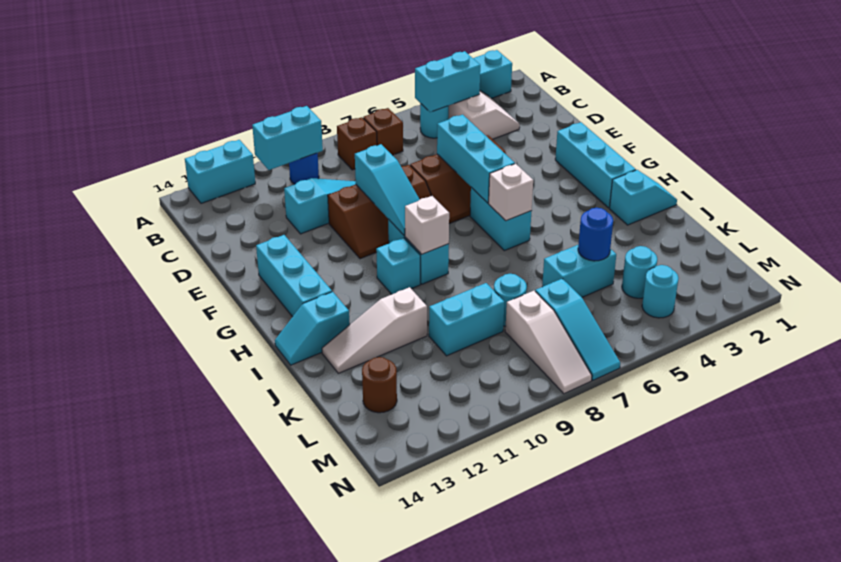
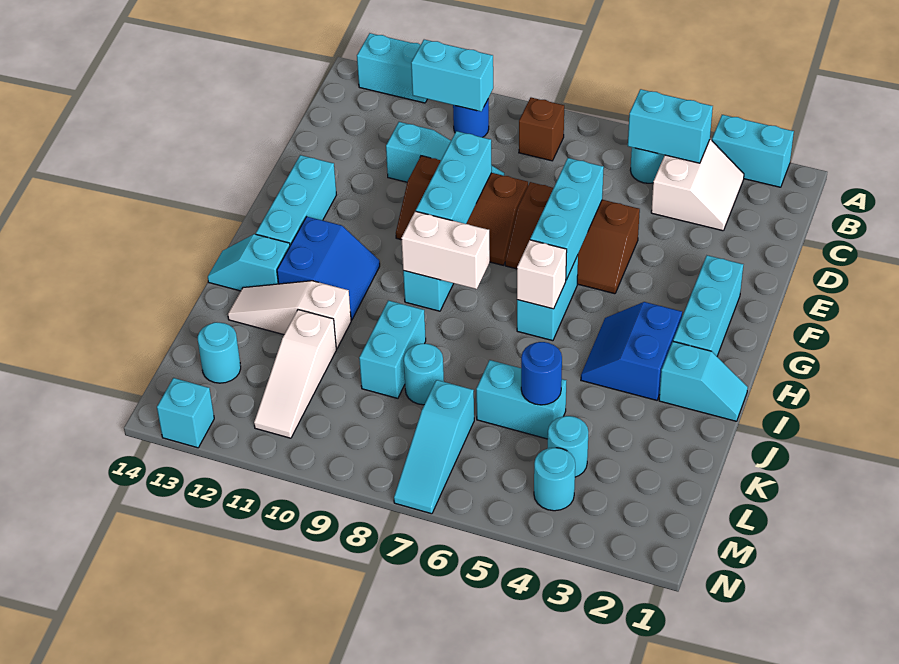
brown brick B7 level 1 -> none
cyan slope E9:G9 level 2 top E -> cyan brick E9:G9 level 2
none -> blue slope H3:I4 level 1 top 3
white brick H9 level 2 -> white brick H8:H9 level 2
cyan brick H10 level 1 -> cyan brick N13 level 1
none -> blue slope H11:I12 level 1 top 12
cyan brick K9:K10 level 1 -> cyan brick J9:K9 level 1
white slope L8:N8 level 1 top L -> white slope K11:M11 level 1 top K
brown round brick L13 level 1 -> cyan round brick L13 level 1

